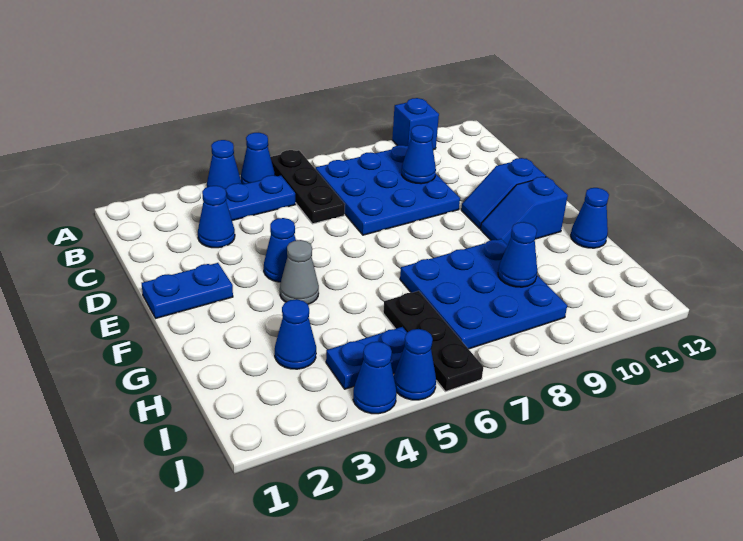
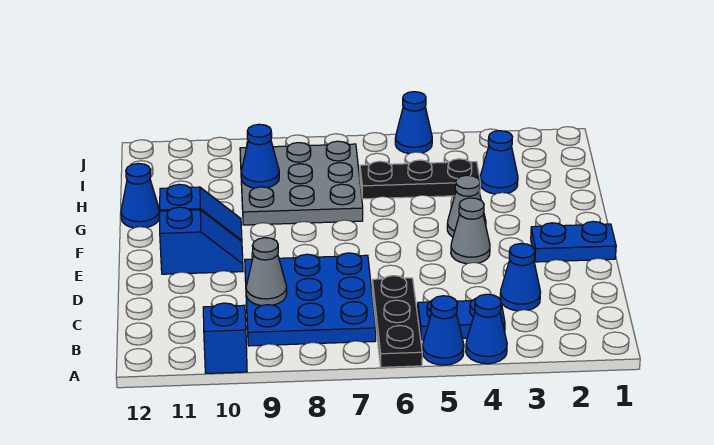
blue cone C9 level 2 -> grey cone C9 level 2
blue cone E4 level 1 -> grey cone E4 level 1
blue plate G7:I9 level 1 -> grey plate G7:I9 level 1
black plate H6:J6 level 1 -> black plate H4:H6 level 1
blue plate I4:I5 level 1 -> none
blue cone J4 level 1 -> none

